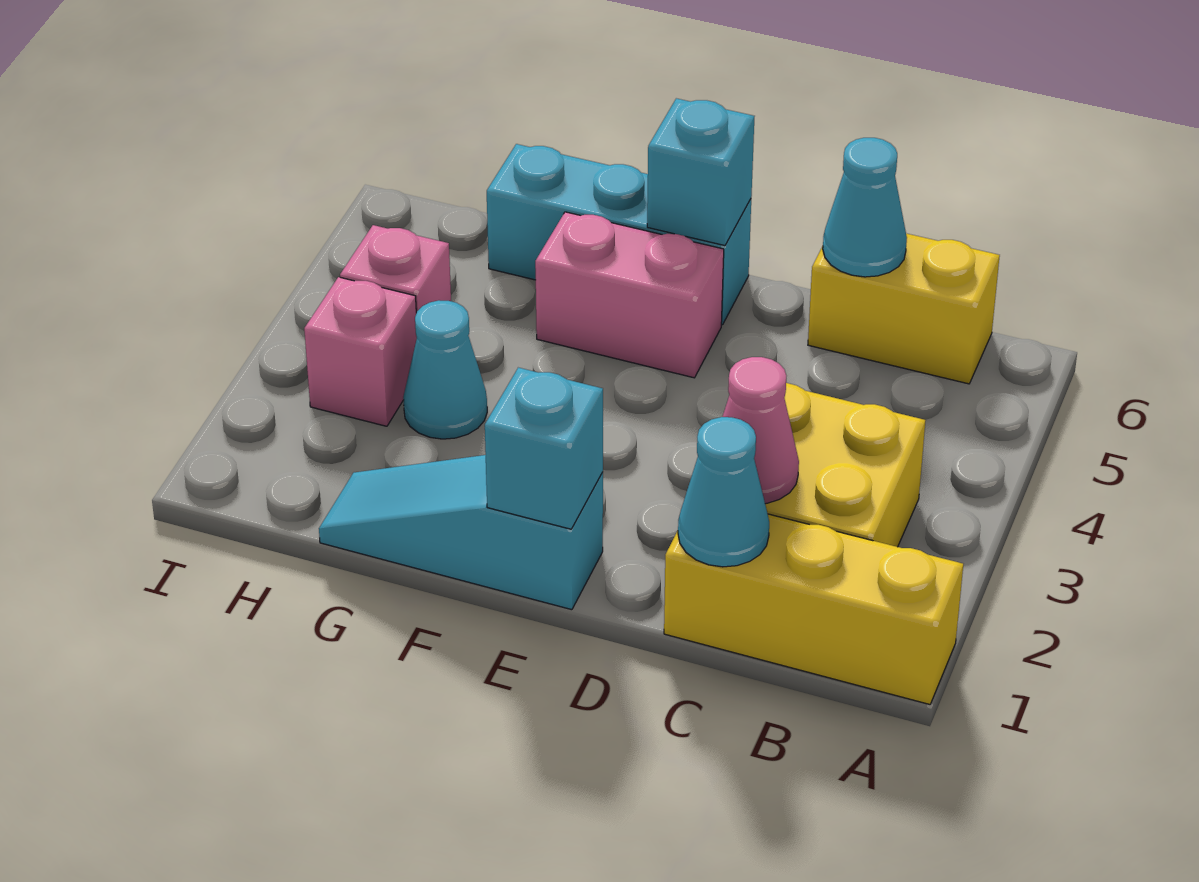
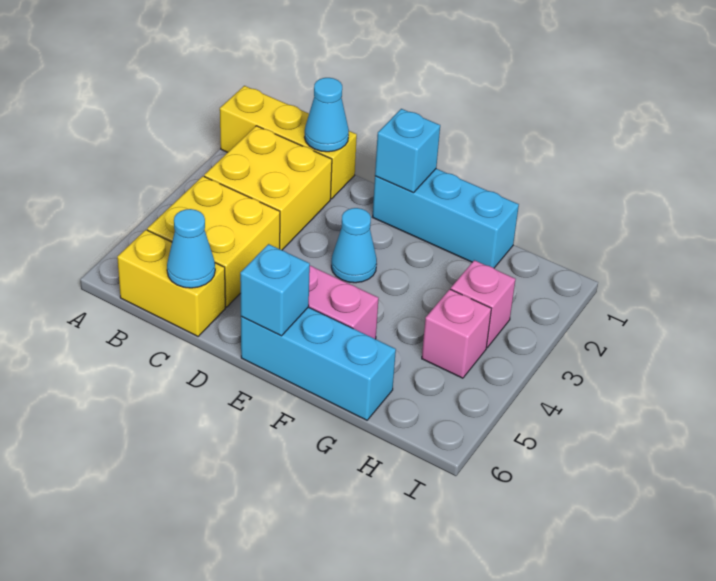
none -> yellow brick B4:C5 level 1
pink cone C2 level 2 -> none
cyan slope E1:G1 level 1 top E -> cyan brick E1:G1 level 1
cyan cone G3 level 1 -> cyan cone E3 level 1

